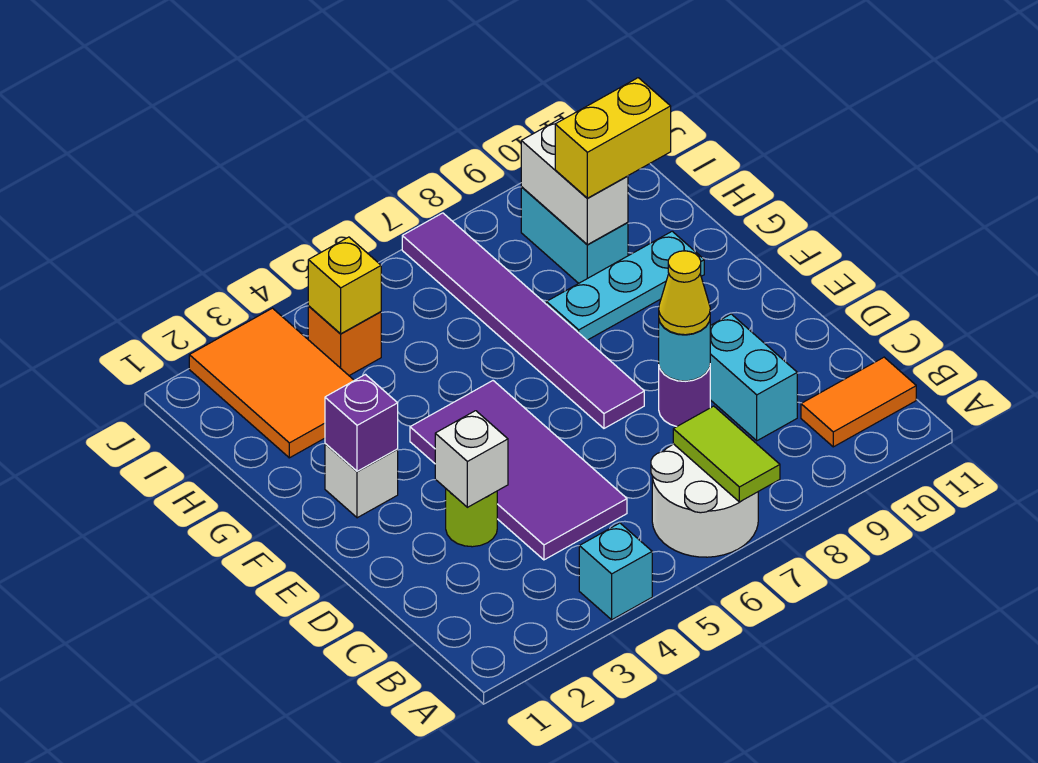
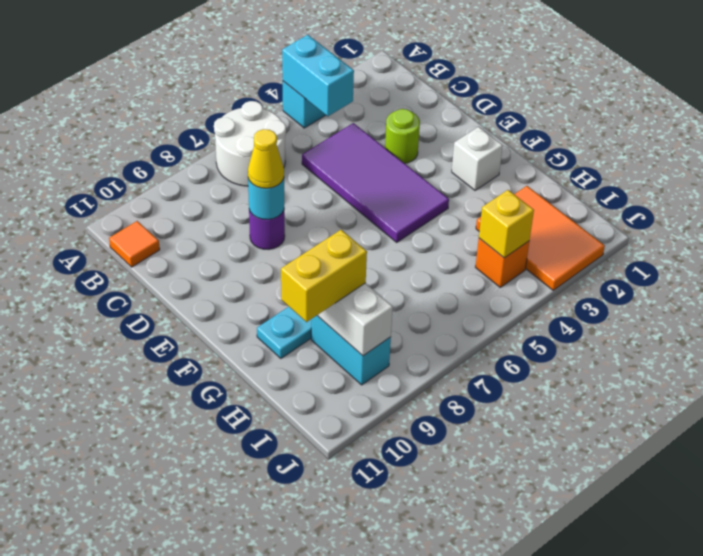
lime tile A7:B7 level 2 -> none
orange tile B10:B11 level 1 -> orange tile B11 level 1
cyan brick C9:D9 level 1 -> cyan brick A4:B4 level 2
white brick D3 level 2 -> none
purple tile E7:J7 level 1 -> none
purple brick F2 level 2 -> none

